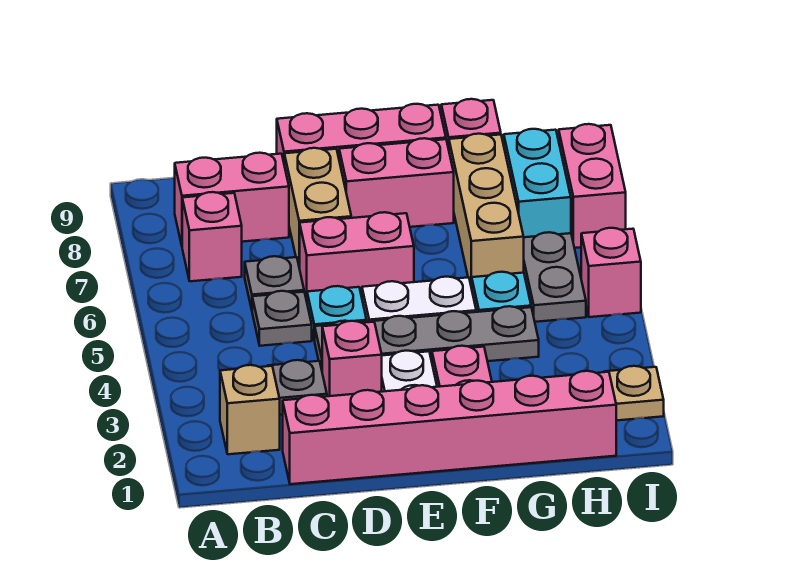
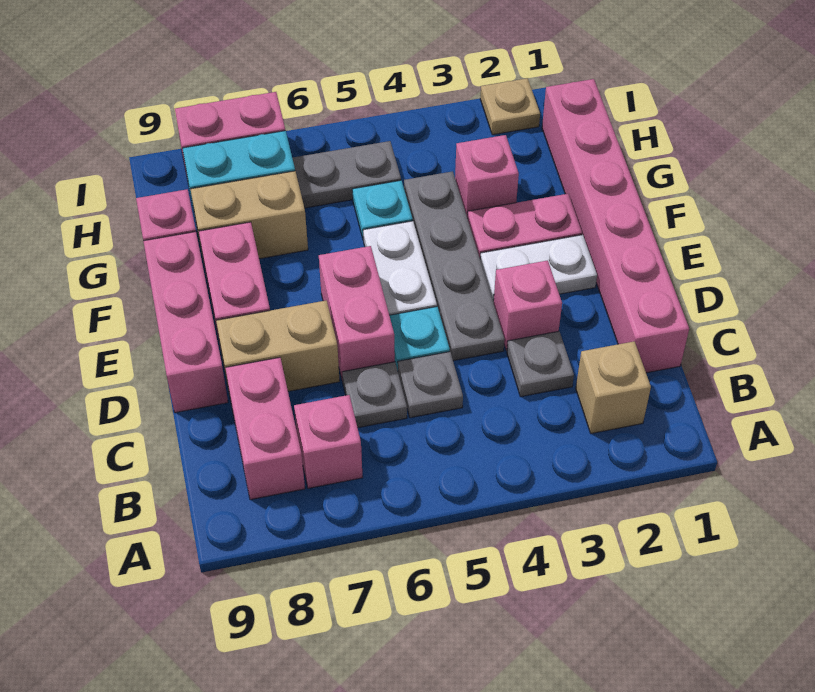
tan brick G6:G8 level 1 -> tan brick G7:G8 level 1
pink brick I5 level 1 -> pink brick G3 level 1

